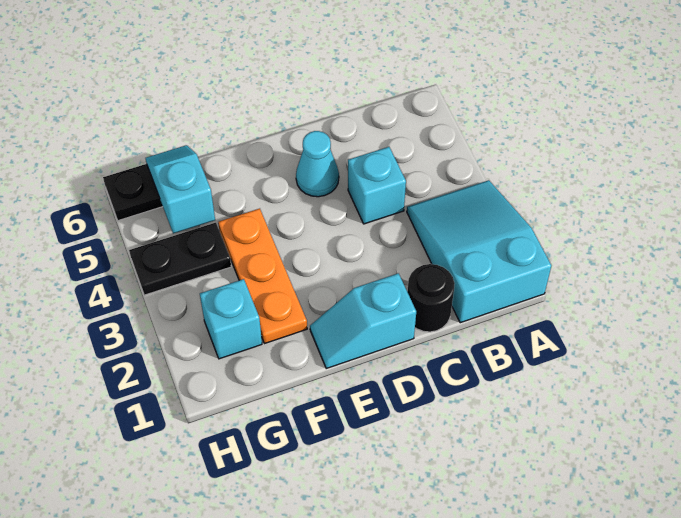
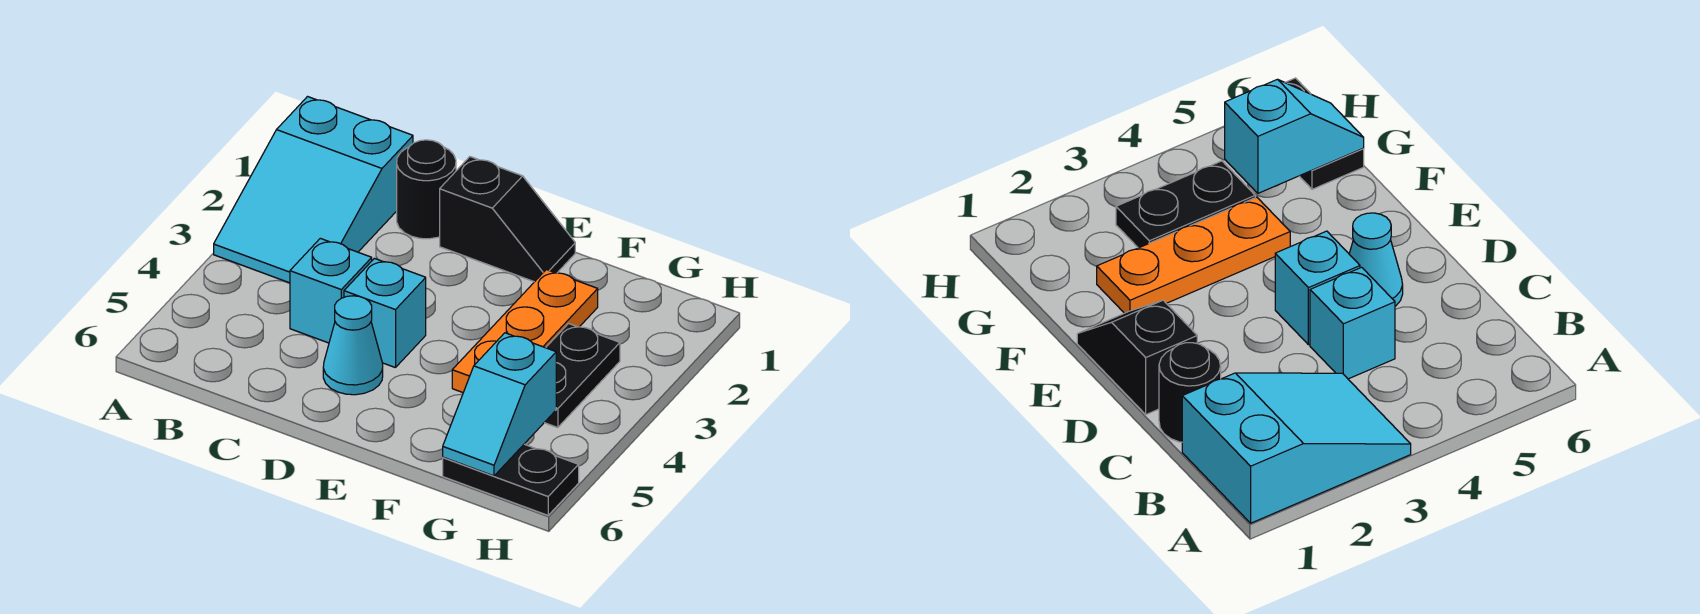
cyan slope D1:E1 level 1 top D -> black slope D1:E1 level 1 top D
cyan brick G2 level 1 -> cyan brick D4 level 1
black plate G4:H4 level 1 -> black plate G3:G4 level 1

